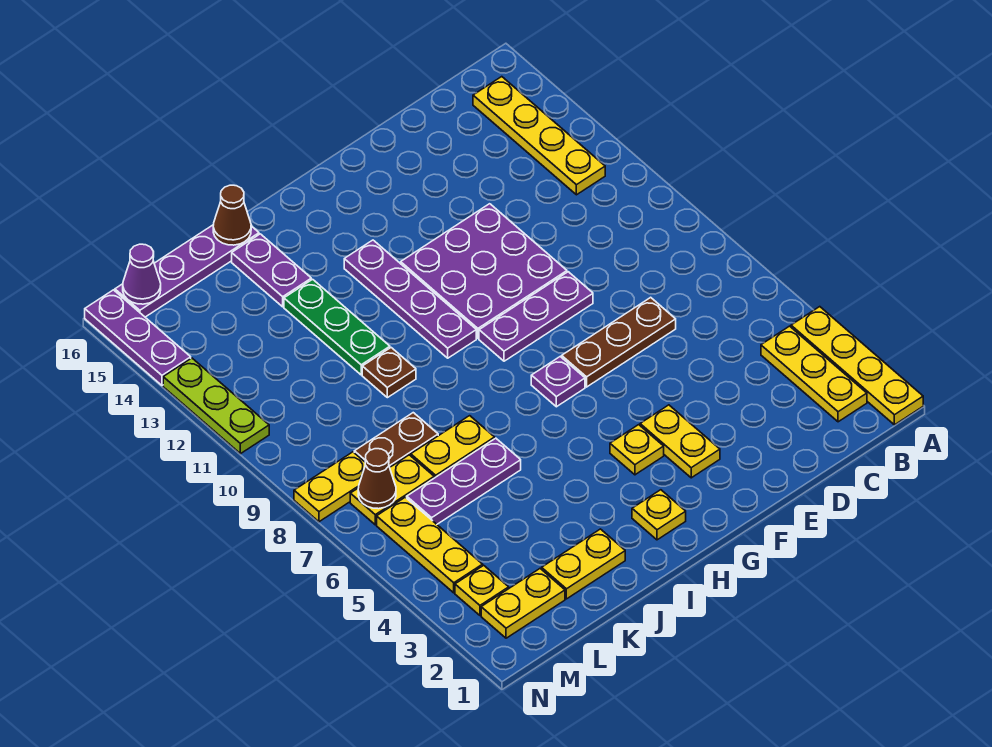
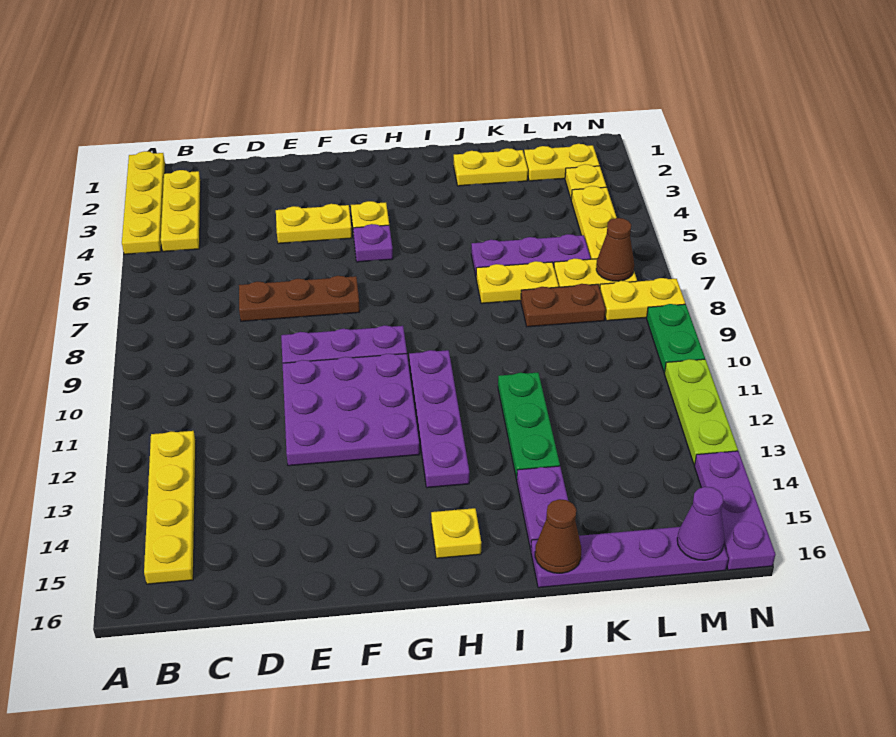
yellow plate F3:F4 level 1 -> yellow plate E4:F4 level 1
purple plate G7 level 1 -> purple plate G5 level 1
yellow plate H2 level 1 -> yellow plate H15 level 1
brown plate J10 level 1 -> none
none -> green plate N9:N10 level 1

